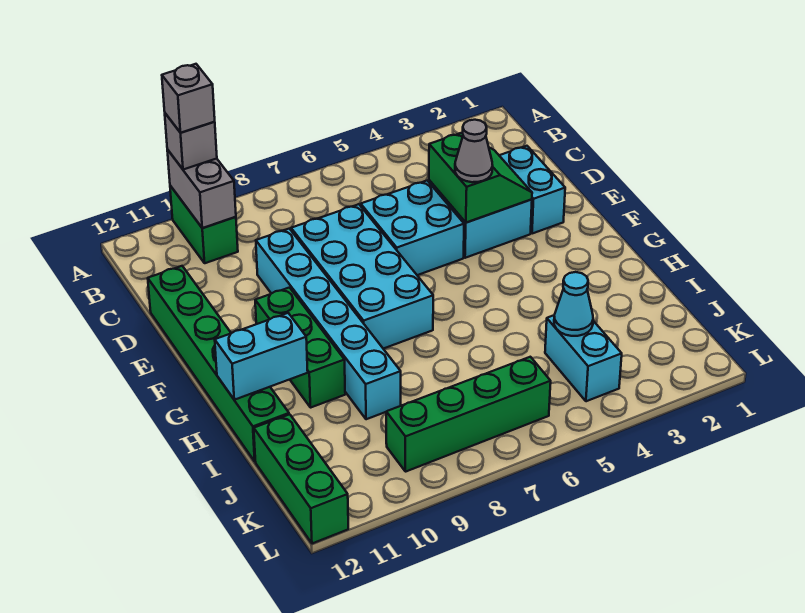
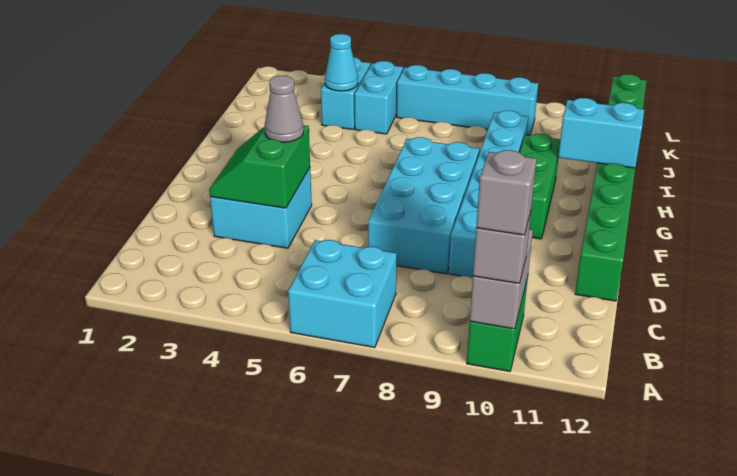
cyan brick D2:E2 level 1 -> cyan brick J5:K5 level 1
cyan brick D5:E6 level 1 -> cyan brick A6:B7 level 1
green brick K6:K9 level 1 -> cyan brick K6:K9 level 1

